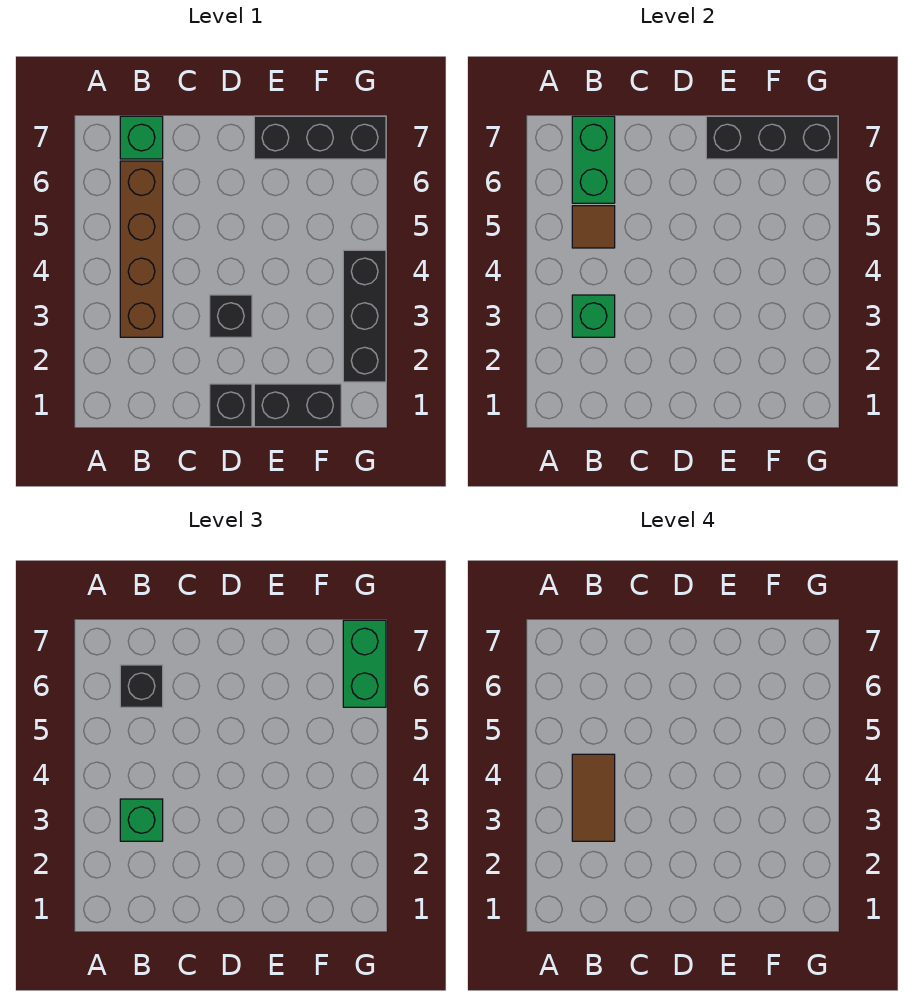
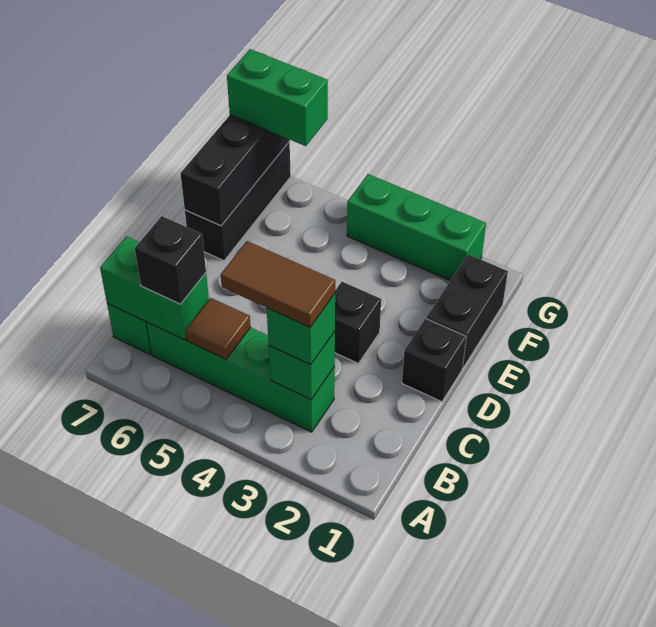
brown brick B3:B6 level 1 -> green brick B3:B6 level 1
black brick G2:G4 level 1 -> green brick G2:G4 level 1

